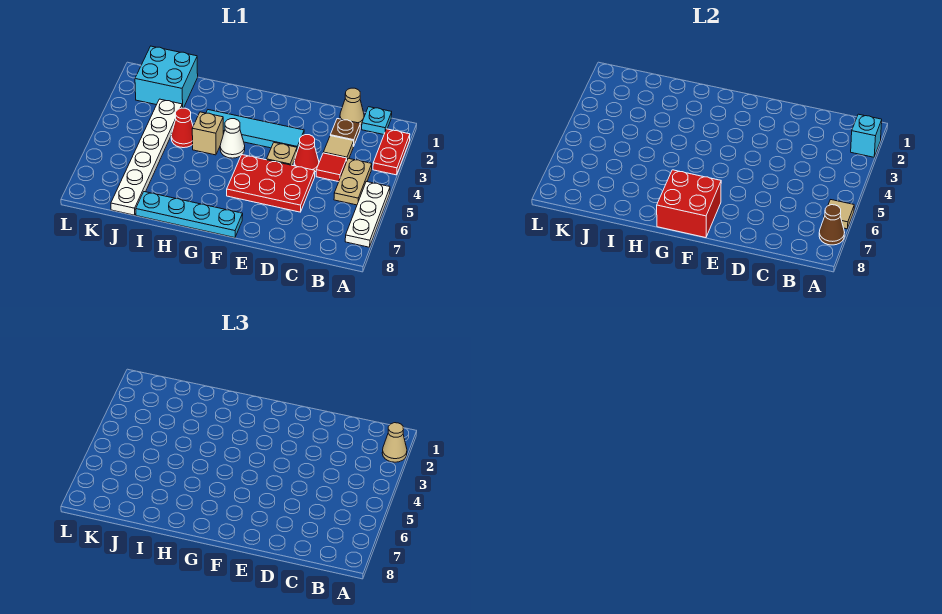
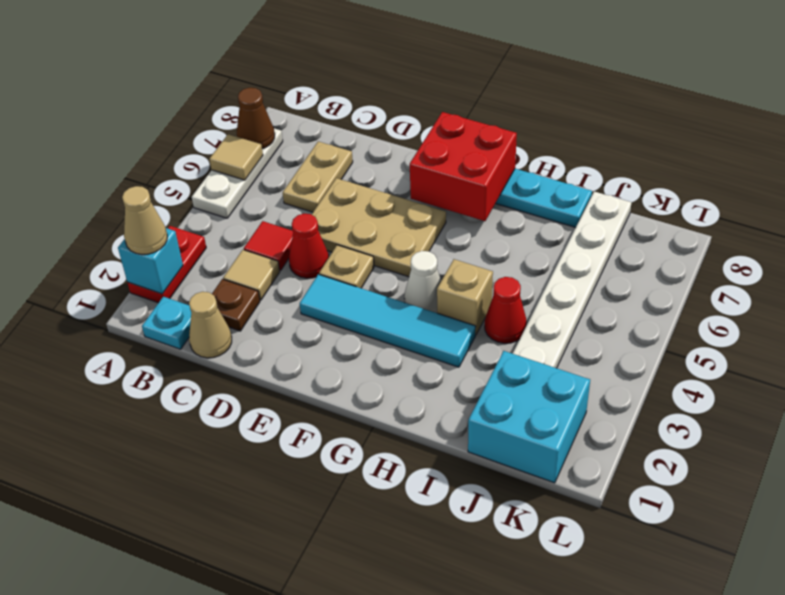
tan plate B4:B5 level 1 -> tan plate C6:C7 level 1
red plate D5:F6 level 1 -> tan plate D5:F6 level 1

